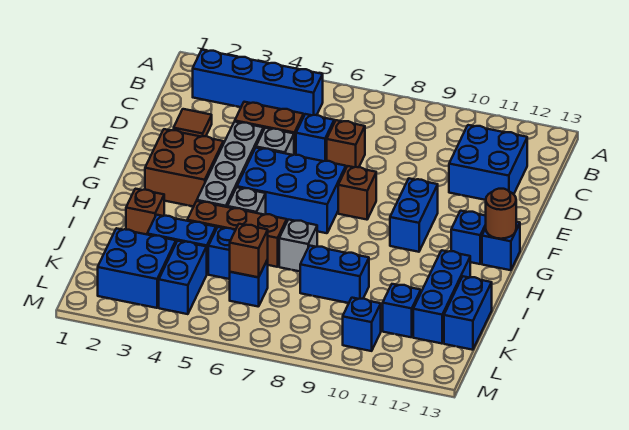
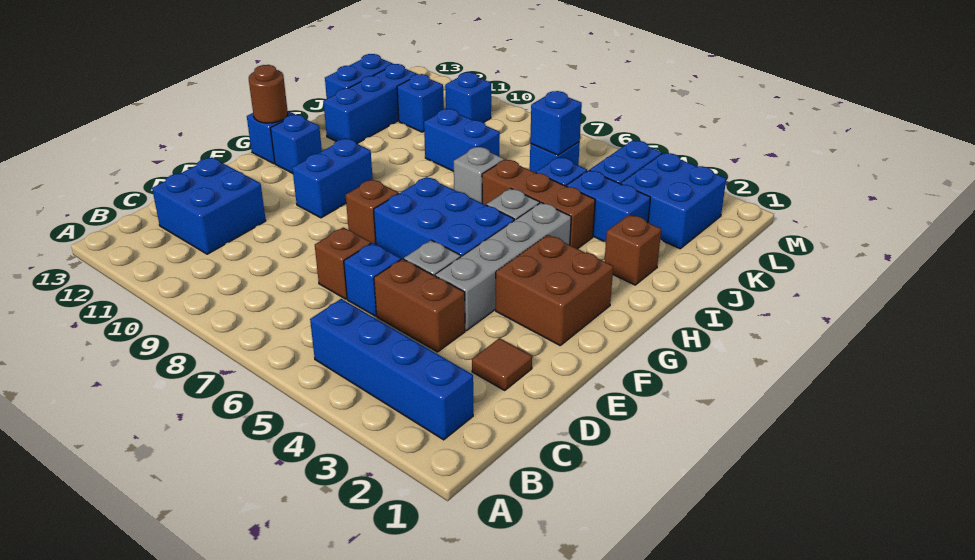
brown brick K6 level 2 -> blue brick K6 level 2

